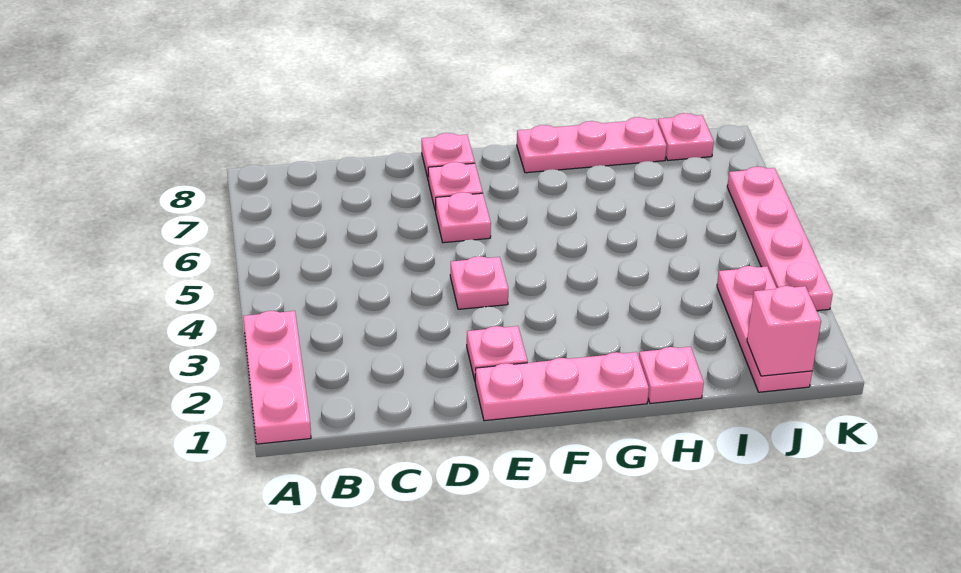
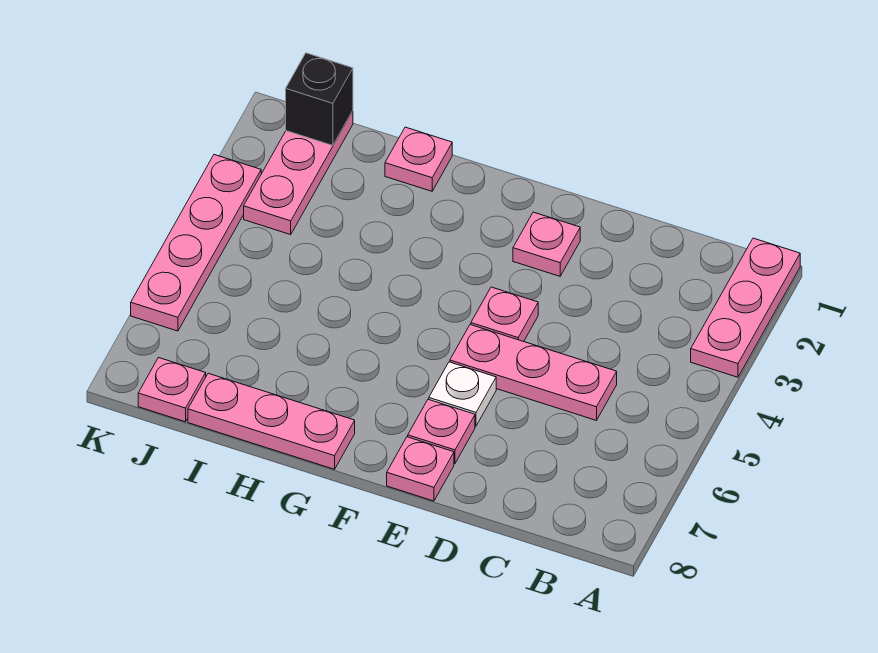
pink plate E1:G1 level 1 -> pink plate C5:E5 level 1
pink plate E6 level 1 -> white plate E6 level 1
pink brick J1 level 2 -> black brick J1 level 2

